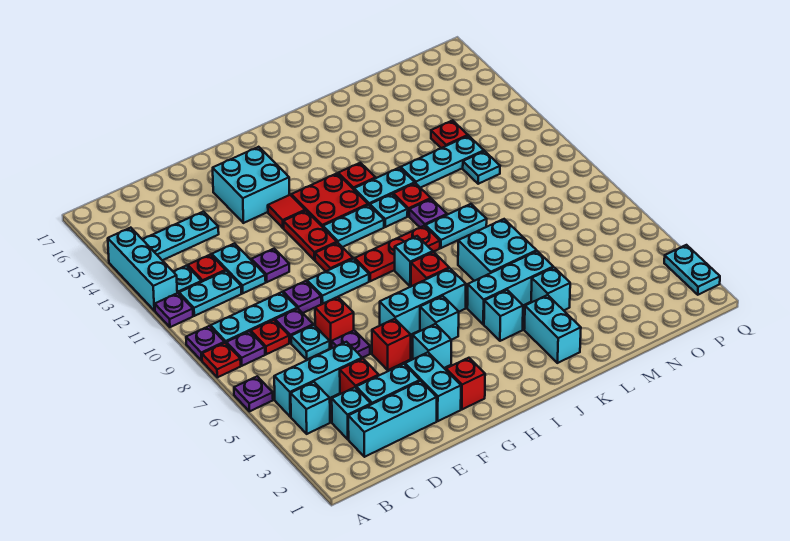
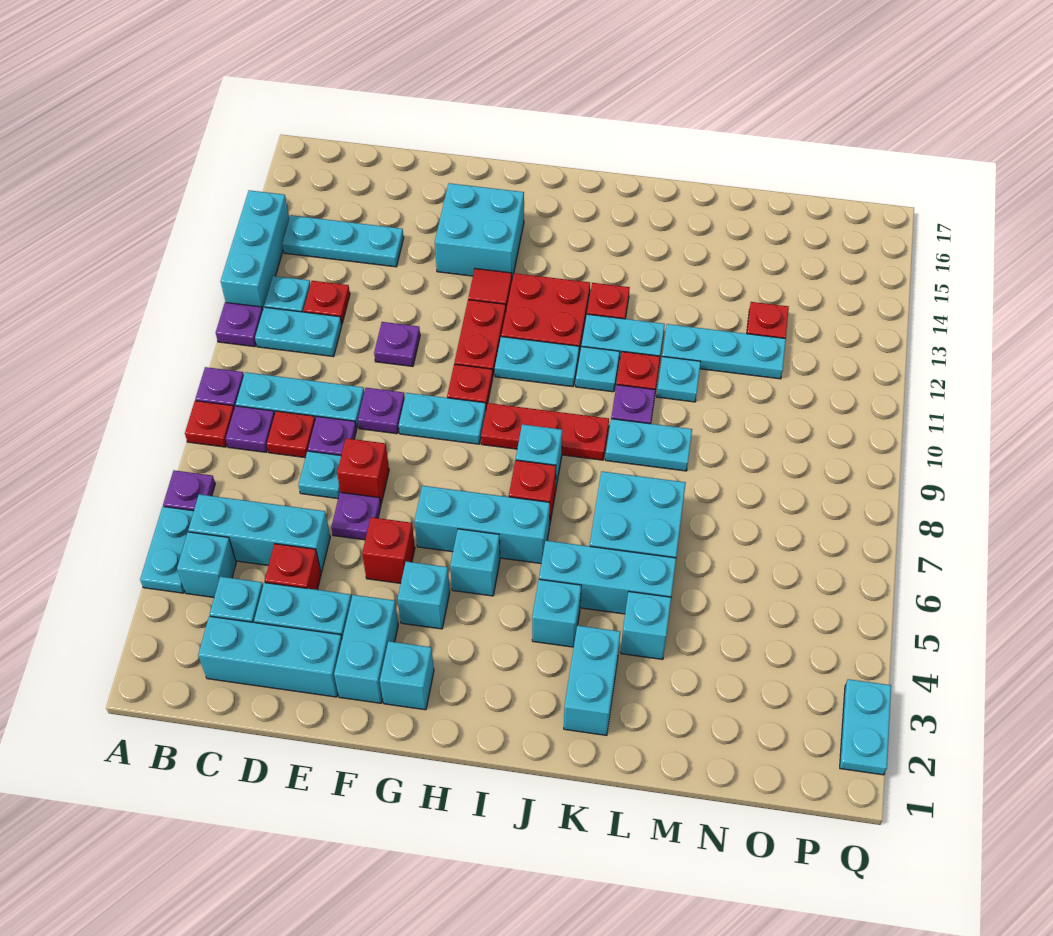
cyan plate D11:D12 level 1 -> cyan plate A4:A5 level 1
red brick G2 level 1 -> cyan brick G2 level 1
cyan plate N11 level 1 -> cyan plate L11 level 1

